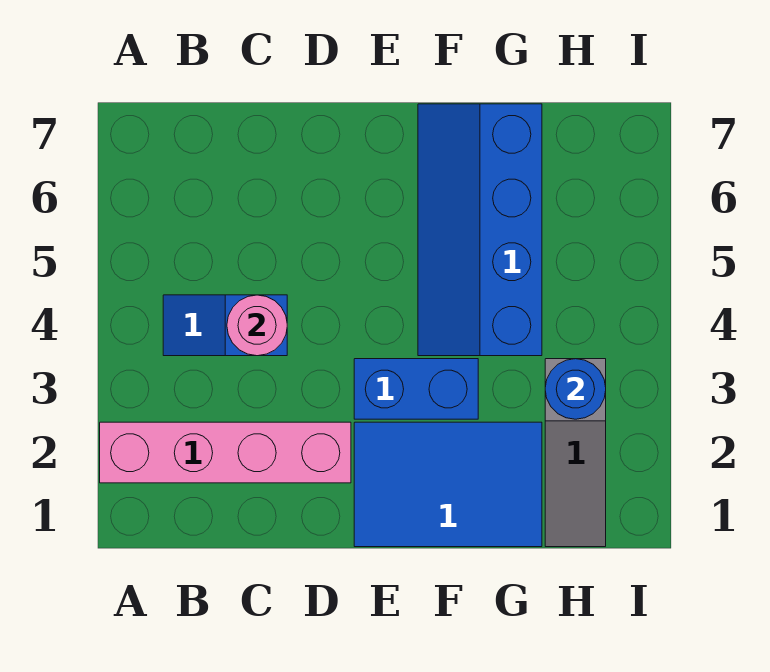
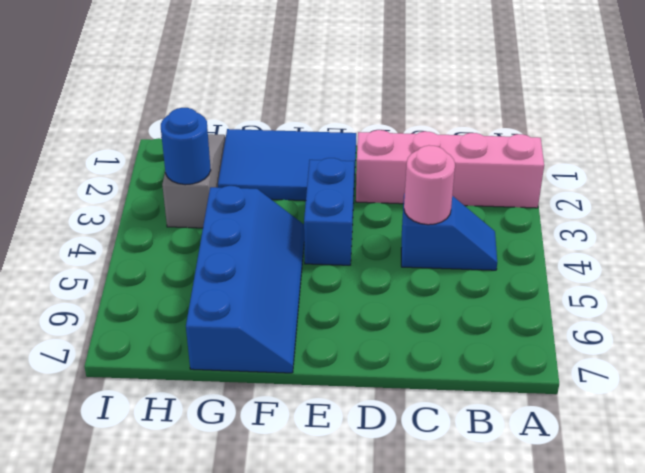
blue brick E3:F3 level 1 -> blue brick E3:E4 level 1

